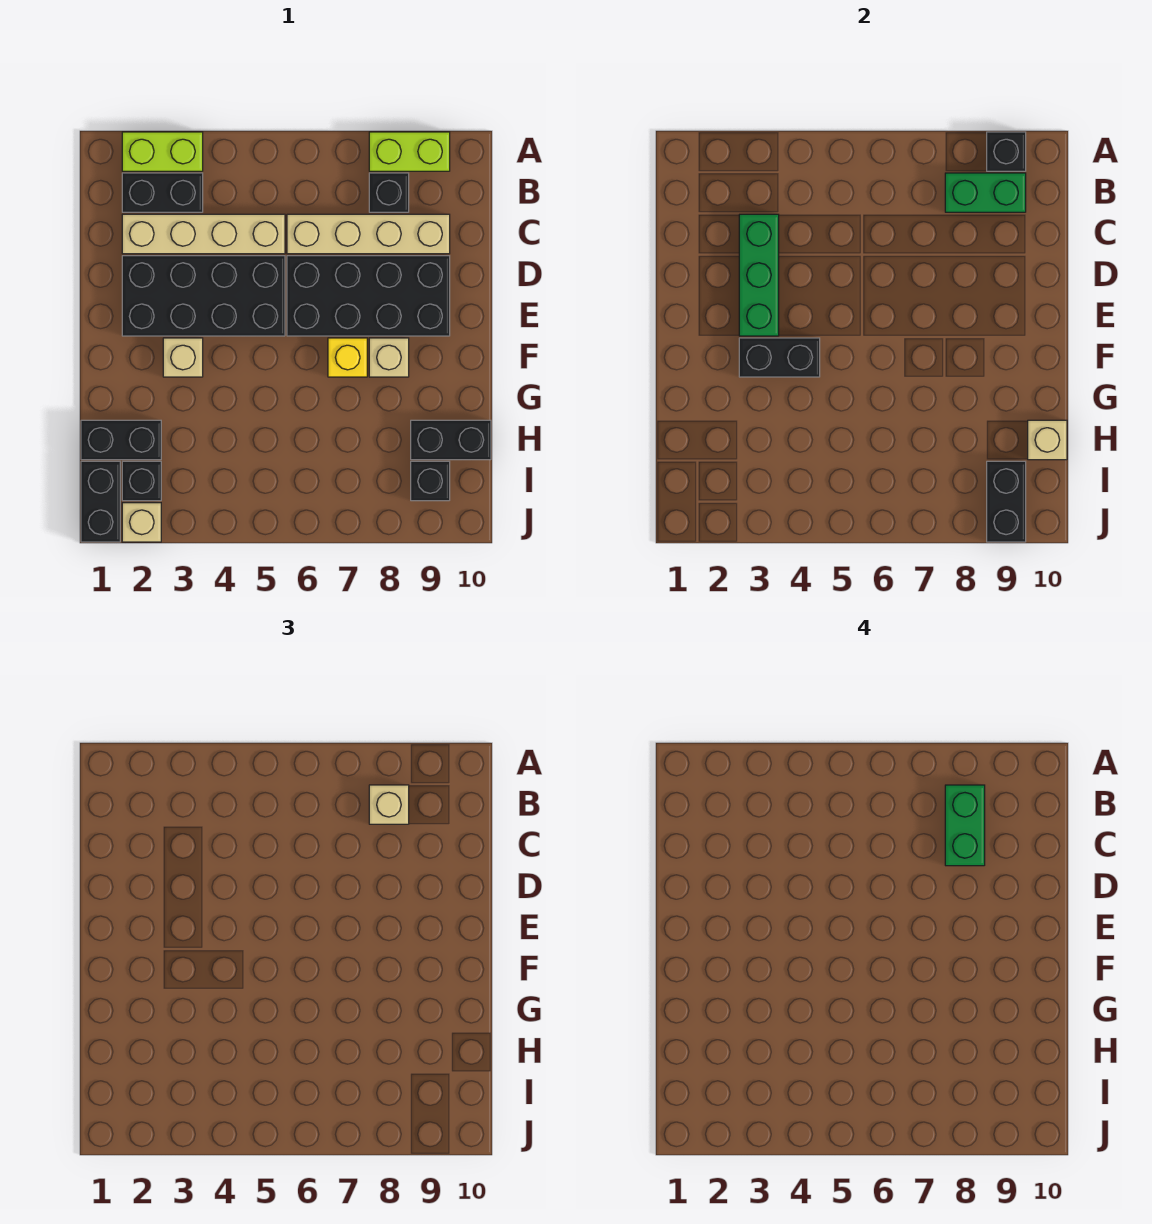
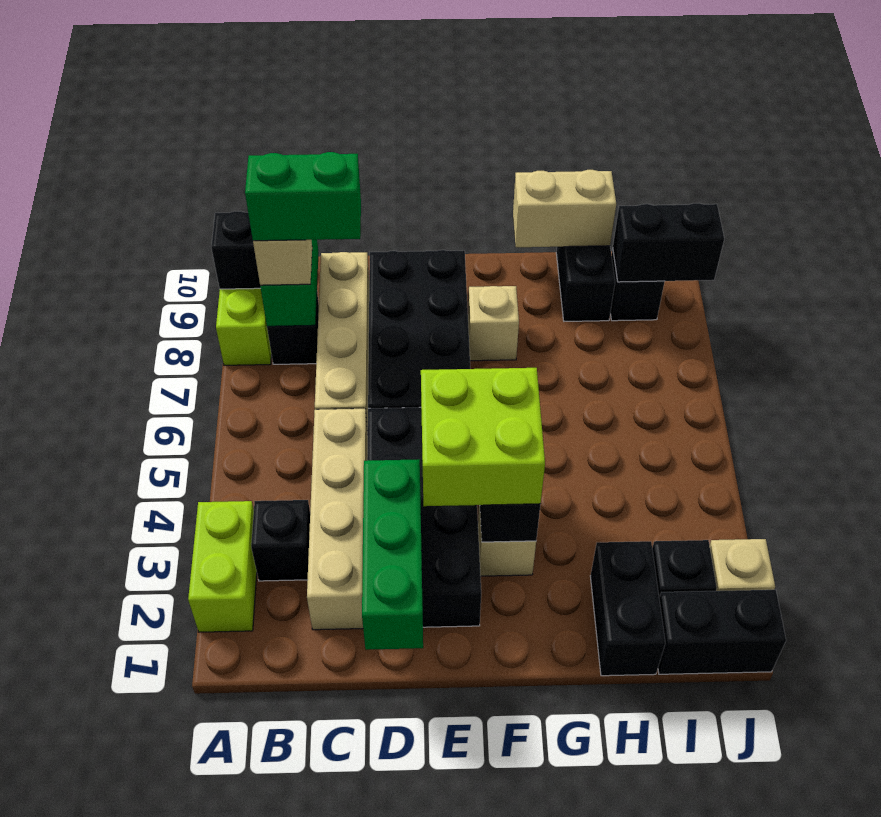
black brick B2:B3 level 1 -> black brick B3 level 1
green brick C3:E3 level 2 -> green brick D1:D3 level 2
none -> lime brick E3:F4 level 3
yellow brick F7 level 1 -> none
tan brick H10 level 2 -> tan brick G10:H10 level 2

